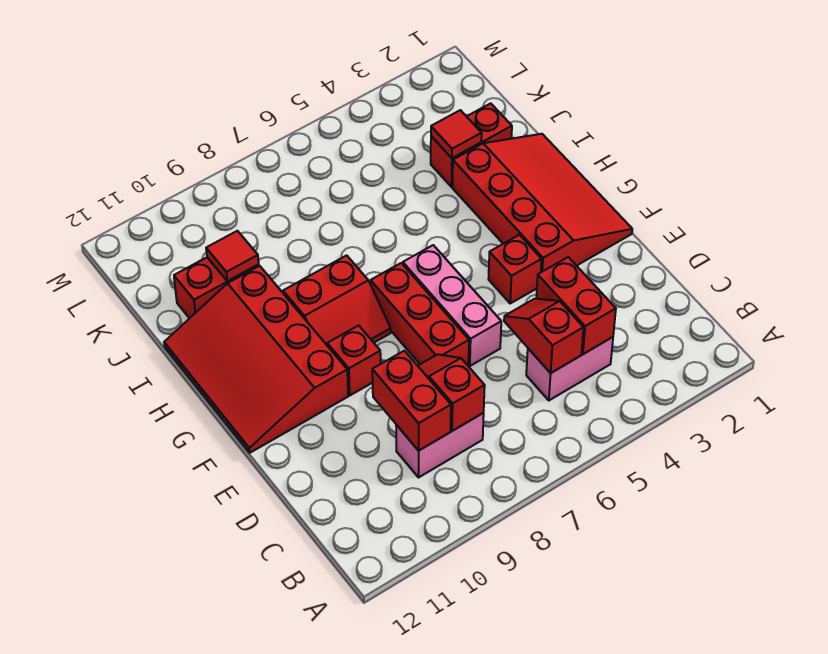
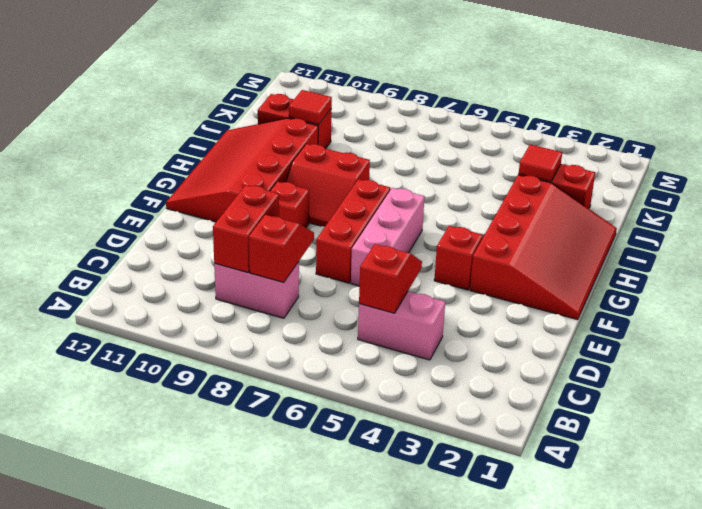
red brick C4:D4 level 2 -> none

